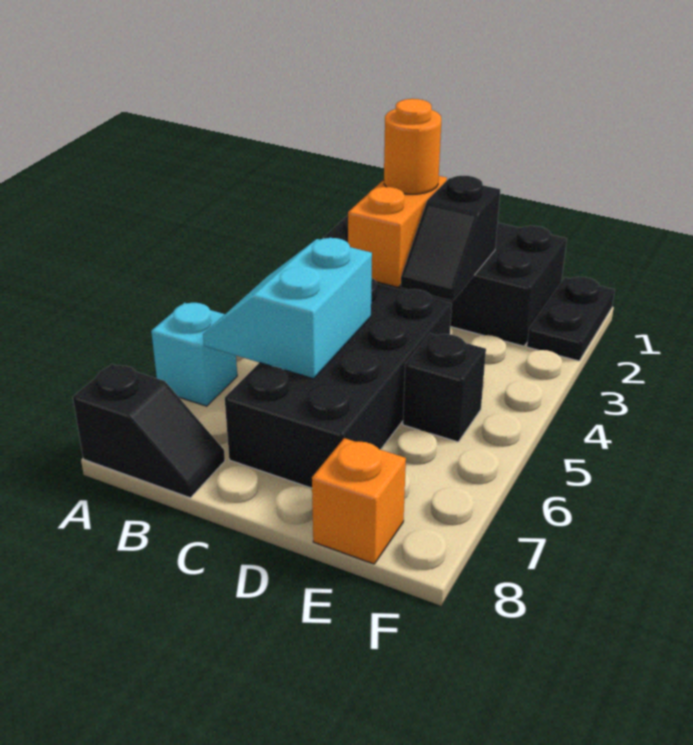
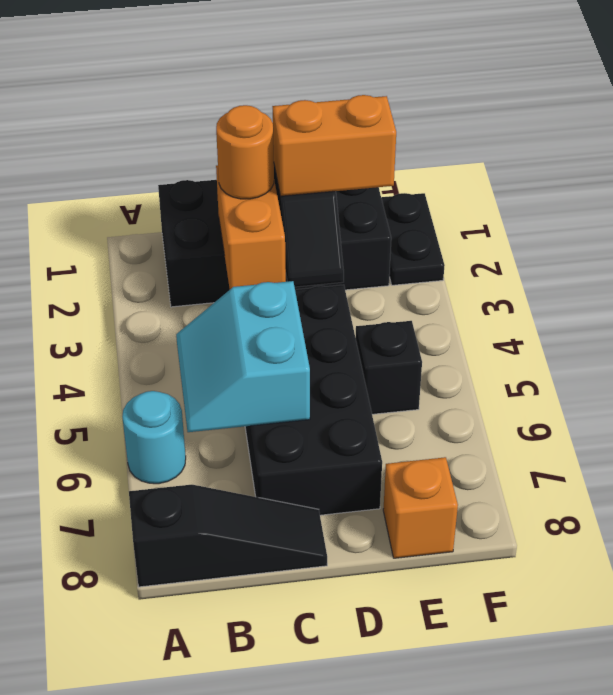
cyan brick A6 level 1 -> cyan round brick A6 level 1
black slope A8:B8 level 1 top A -> black slope A8:C8 level 1 top A
none -> orange brick D2:E2 level 3

